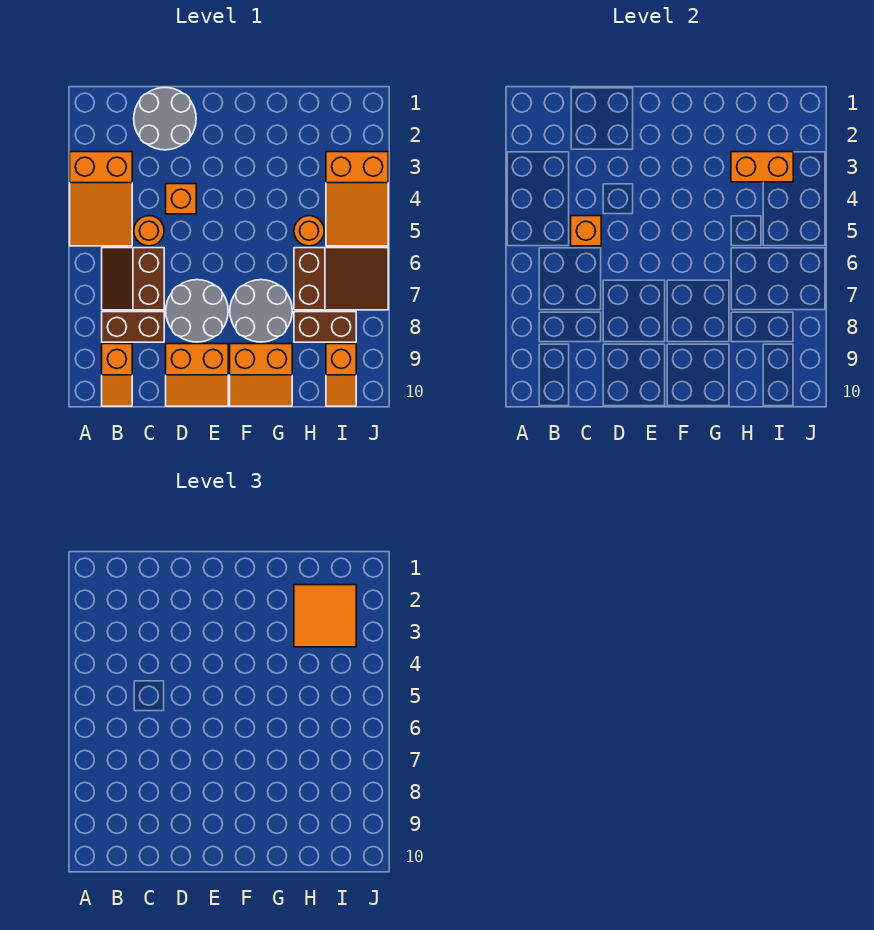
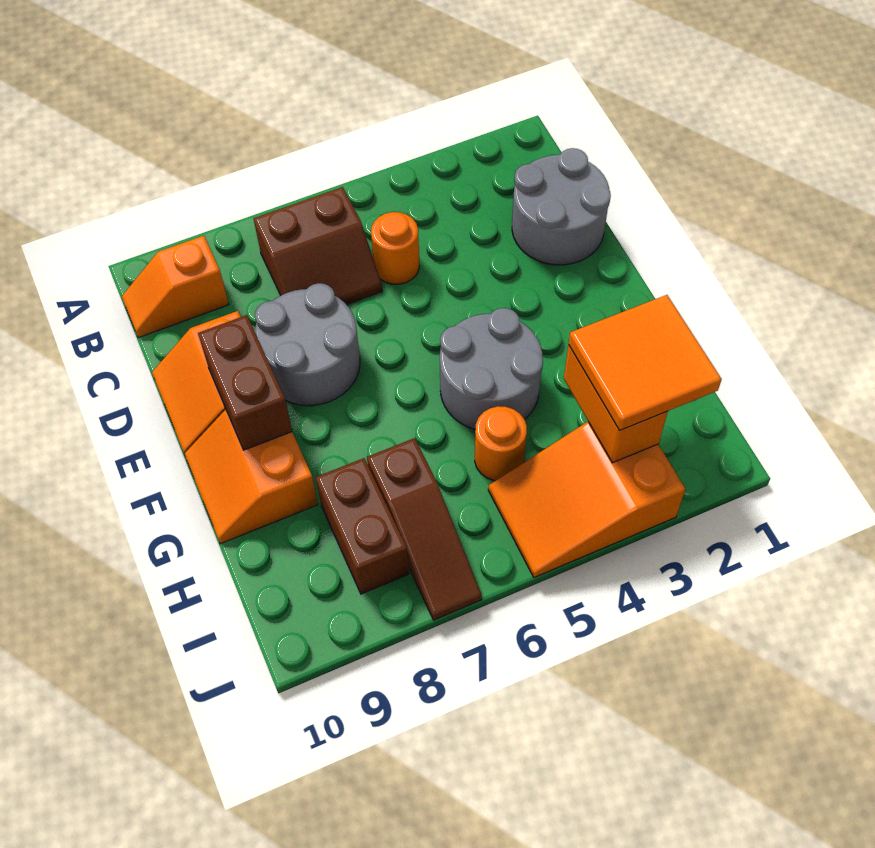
orange slope A3:B5 level 1 top 3 -> none
brown slope B6:C7 level 1 top C -> brown slope B6:C7 level 1 top B
brown brick B8:C8 level 1 -> brown brick E9:F9 level 2
orange brick C5 level 2 -> none
orange brick D4 level 1 -> none
grey round brick F7:G8 level 1 -> grey round brick F4:G5 level 1
brown slope H6:J7 level 1 top H -> brown slope H7:J7 level 1 top H
orange slope I9:I10 level 1 top 9 -> none

